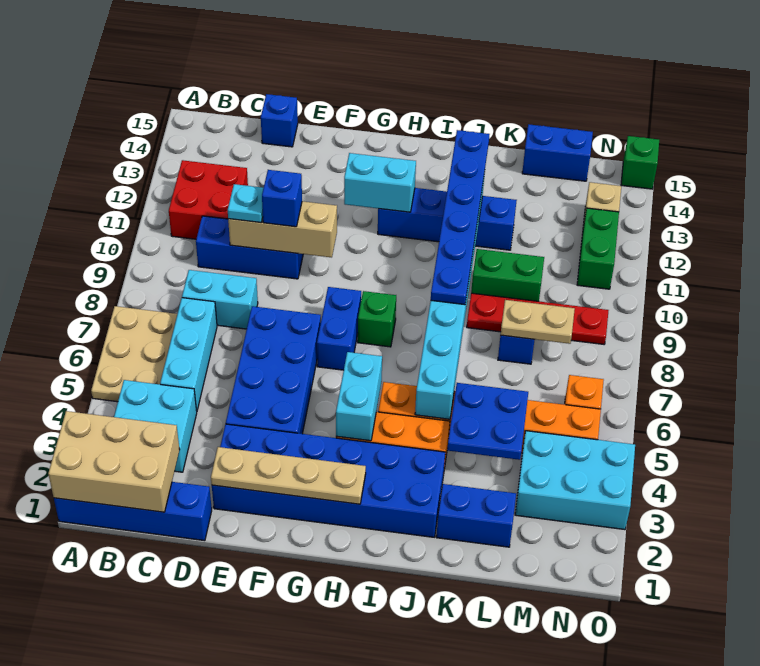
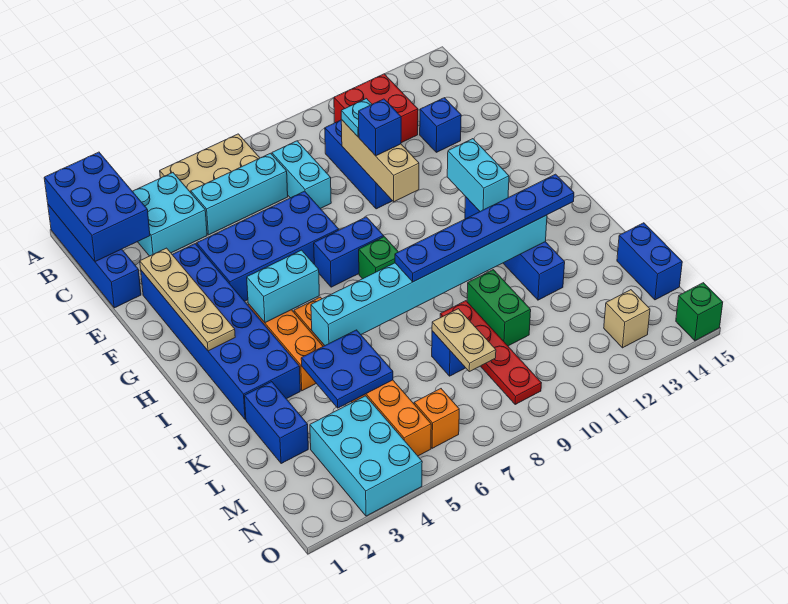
tan brick A1:C2 level 2 -> blue brick A1:C2 level 2
blue brick D15 level 1 -> blue brick D13 level 1
green brick N11:N12 level 1 -> none

